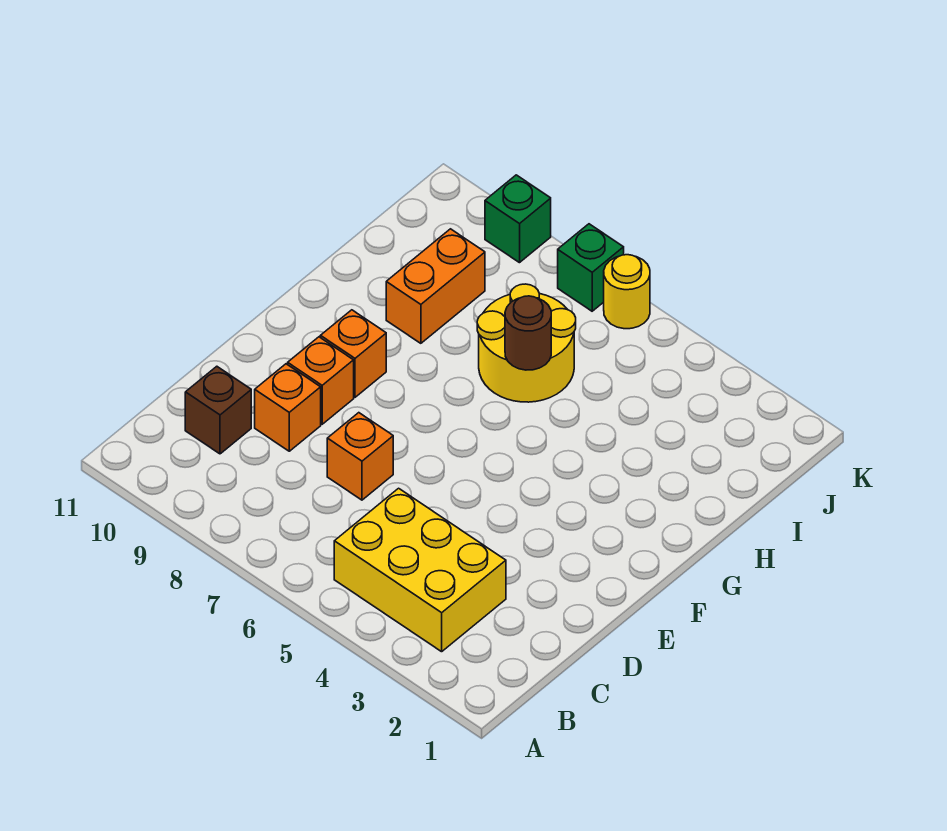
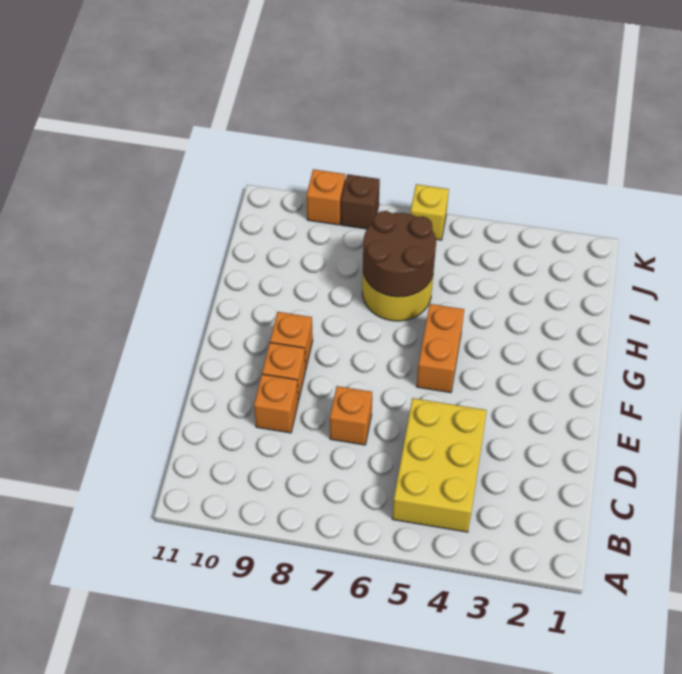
yellow brick B3:C5 level 1 -> yellow brick B4:D5 level 1
brown brick C10 level 1 -> brown brick K8 level 1
brown round brick H6 level 2 -> brown round brick H6:I7 level 2
orange brick H9:I9 level 1 -> orange brick F5:G5 level 1
yellow round brick K6 level 1 -> yellow brick K6 level 1
green brick K7 level 1 -> none
green brick K9 level 1 -> orange brick K9 level 1

